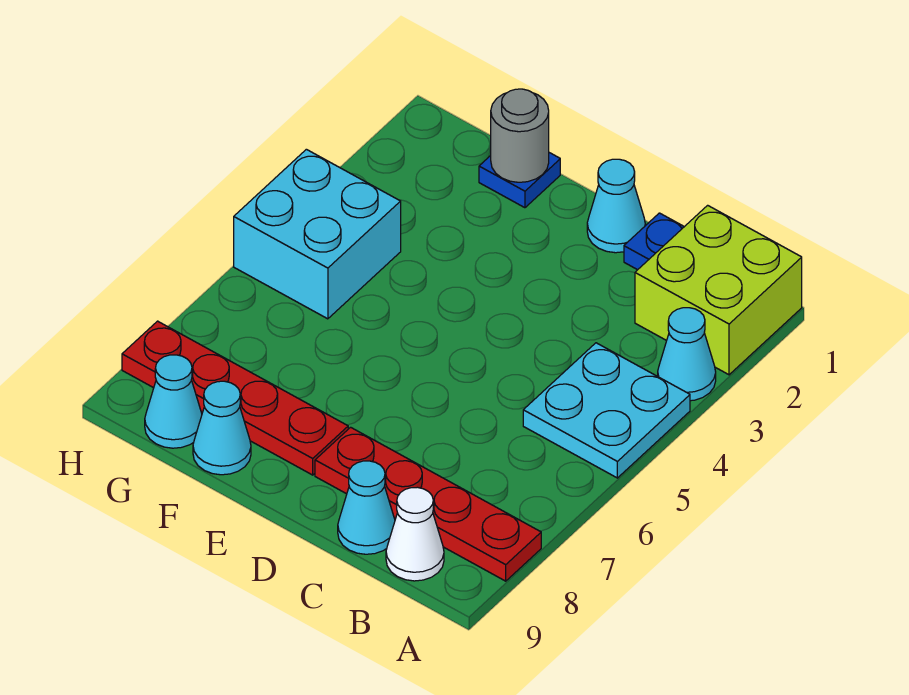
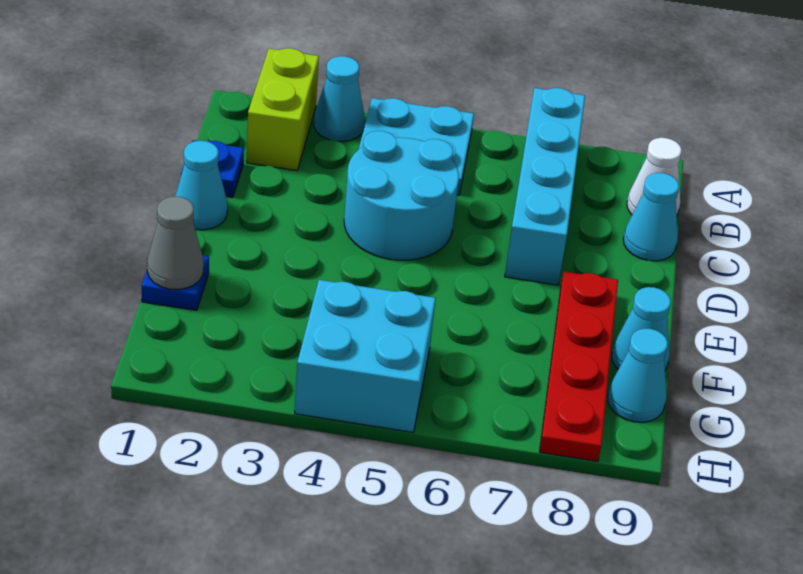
lime brick A1:B2 level 1 -> lime brick A2:B2 level 1
none -> cyan brick A7:D7 level 1
red plate A8:D8 level 1 -> none
none -> cyan round brick C4:D5 level 1
grey round brick F1 level 2 -> grey cone F1 level 2

